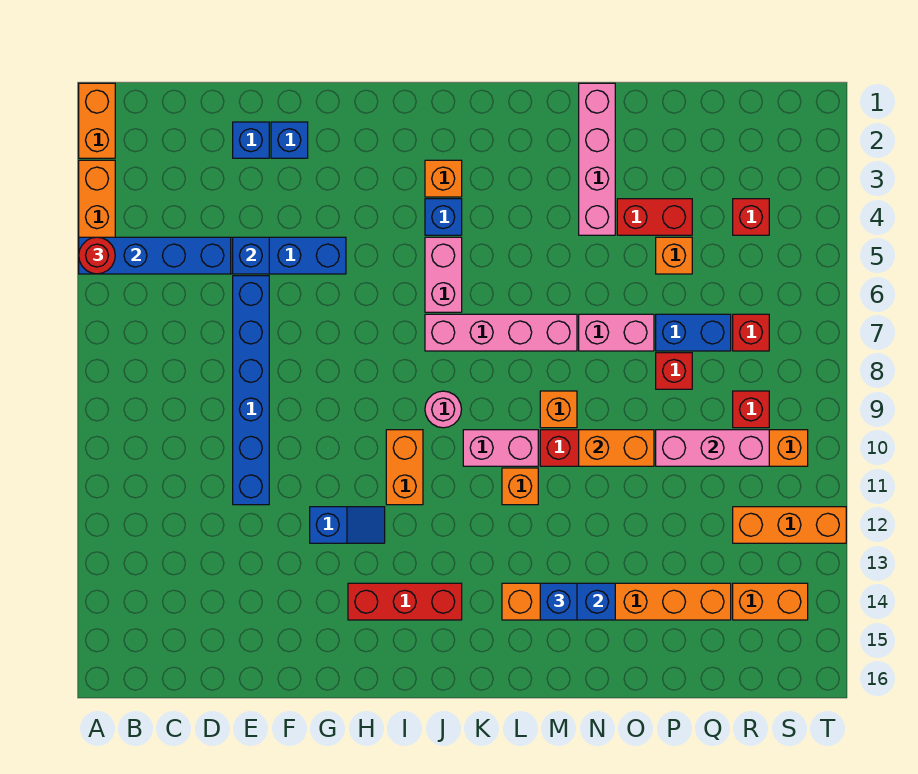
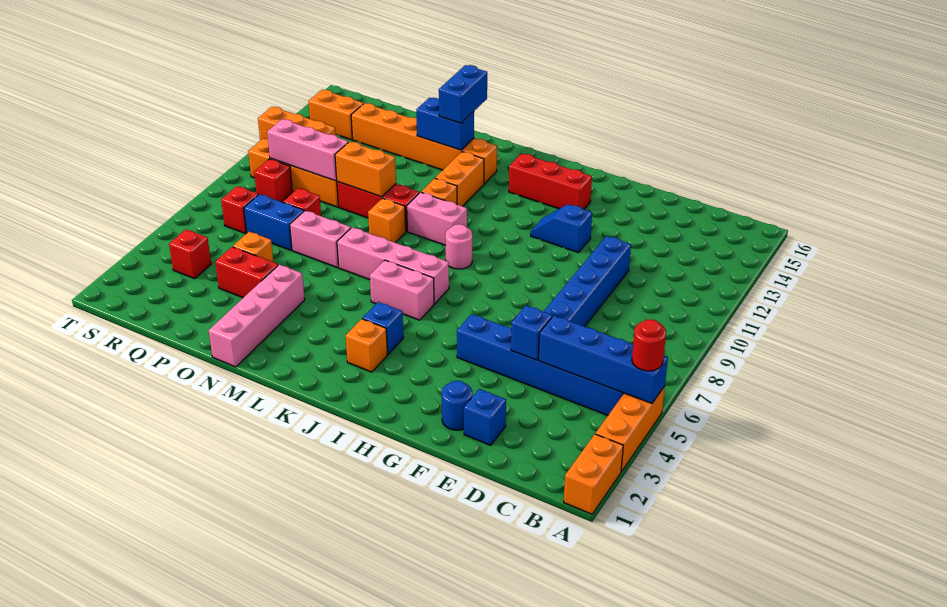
blue brick F2 level 1 -> blue round brick F2 level 1
orange brick I10:I11 level 1 -> orange brick L12:L13 level 1
pink brick J5:J6 level 1 -> pink brick J6:K6 level 1
blue brick M14 level 3 -> blue brick M14:M15 level 3

